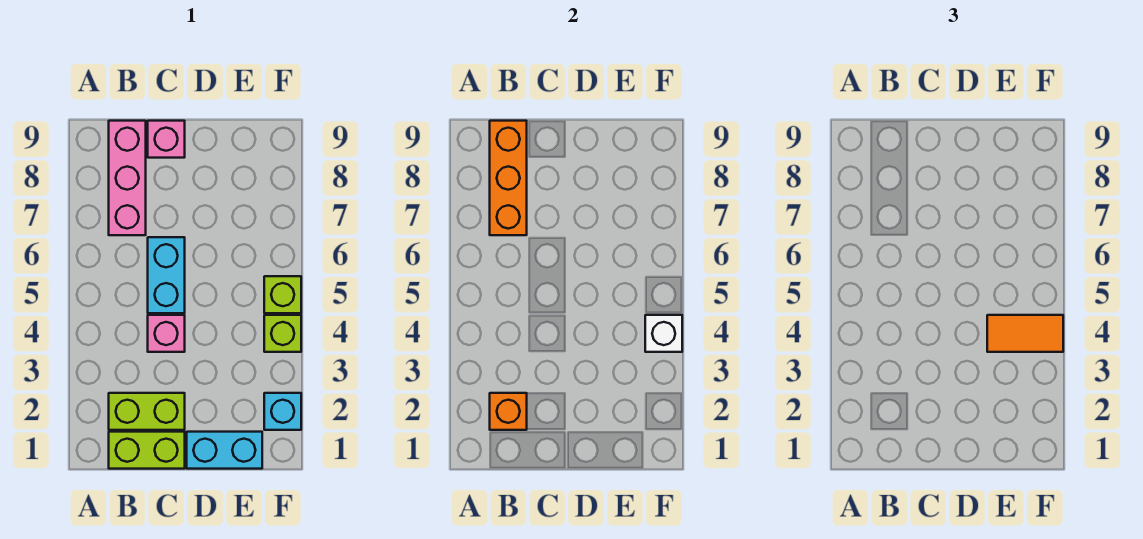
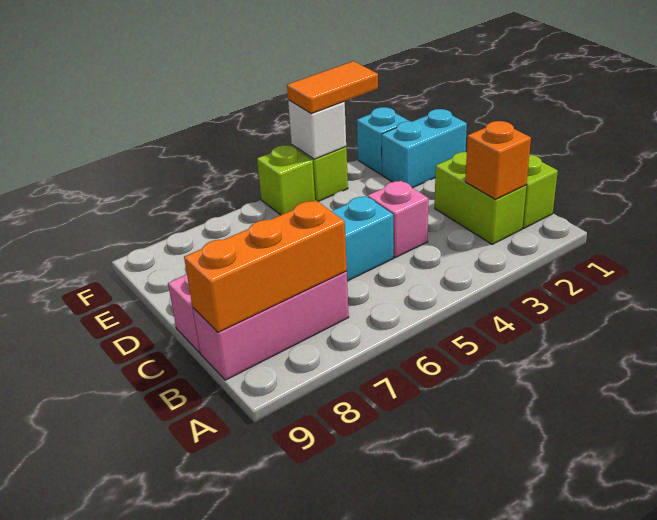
cyan brick D1:E1 level 1 -> cyan brick E1:E2 level 1
orange tile E4:F4 level 3 -> orange tile F3:F4 level 3

